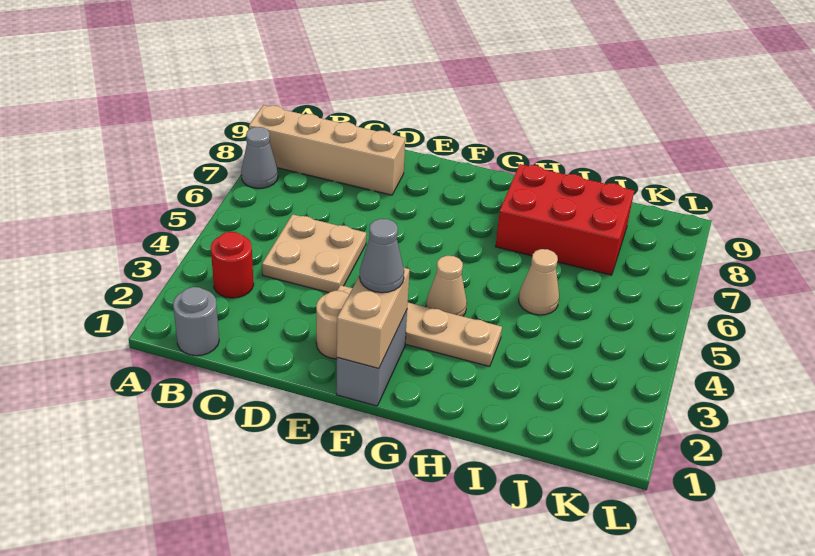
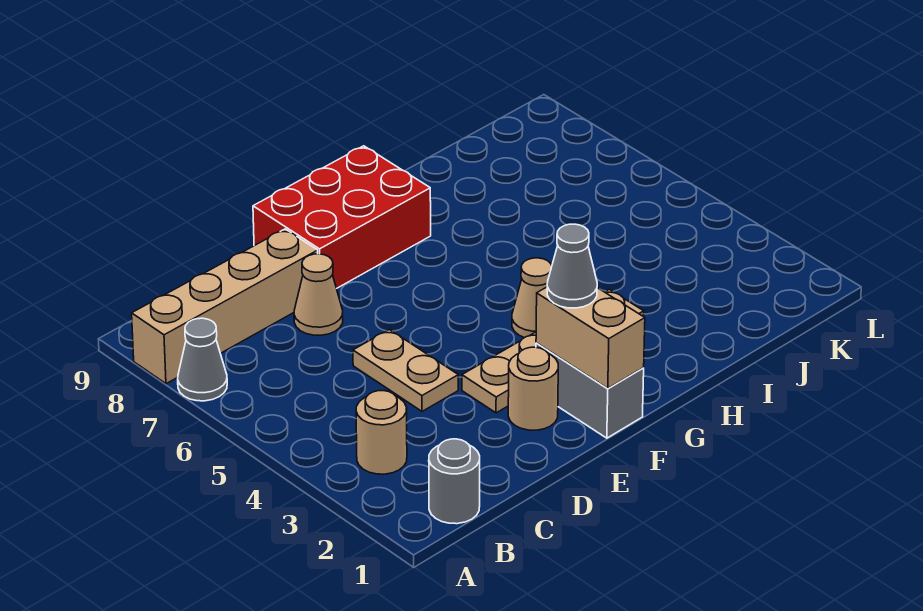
red round brick B3 level 1 -> tan round brick B3 level 1
tan plate C4:D5 level 1 -> tan plate D4:D5 level 1
red brick H7:J8 level 1 -> red brick E8:G9 level 1
tan cone I5 level 1 -> tan cone D7 level 1

